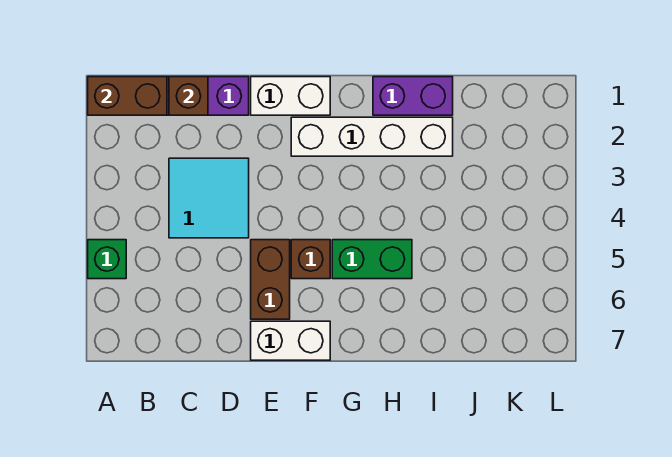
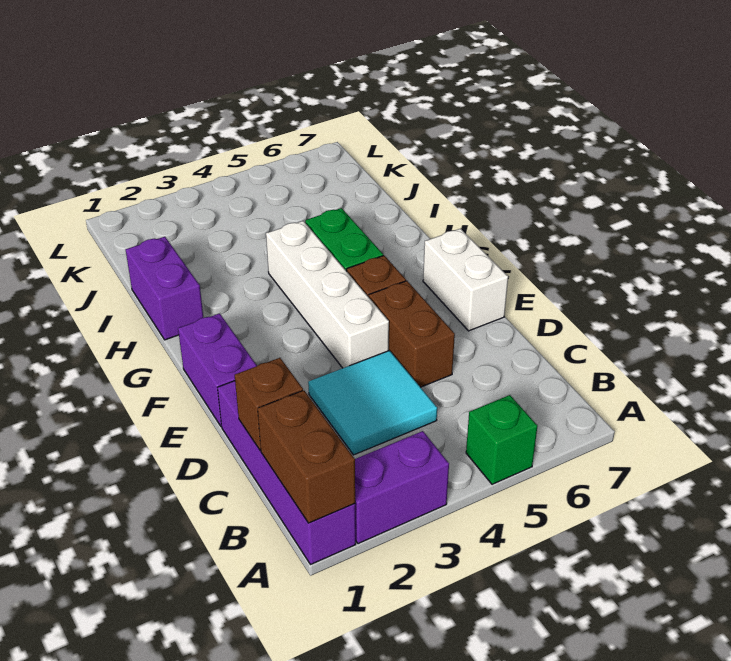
none -> purple brick A2:A3 level 1
white brick E1:F1 level 1 -> purple brick E1:F1 level 1
brown brick E5:E6 level 1 -> brown brick D5:E5 level 1
white brick F2:I2 level 1 -> white brick E4:H4 level 1

